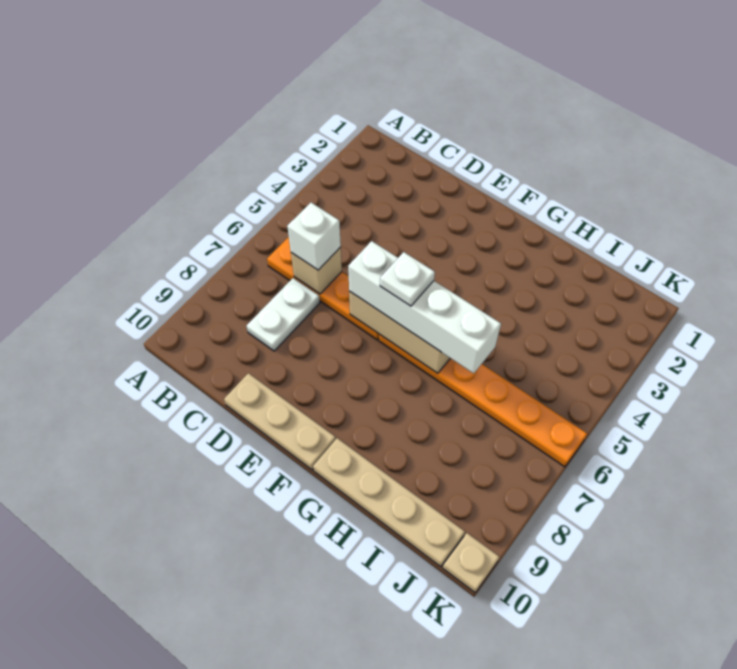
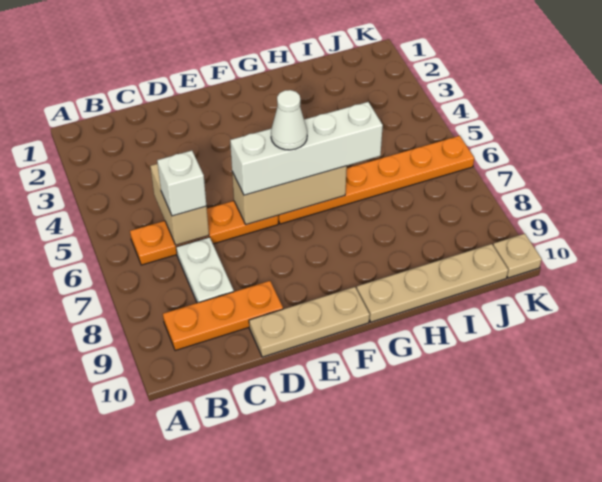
none -> orange plate B9:D9 level 1
tan brick C6 level 2 -> tan brick C5:C6 level 2
white plate F6 level 4 -> white cone F6 level 4

